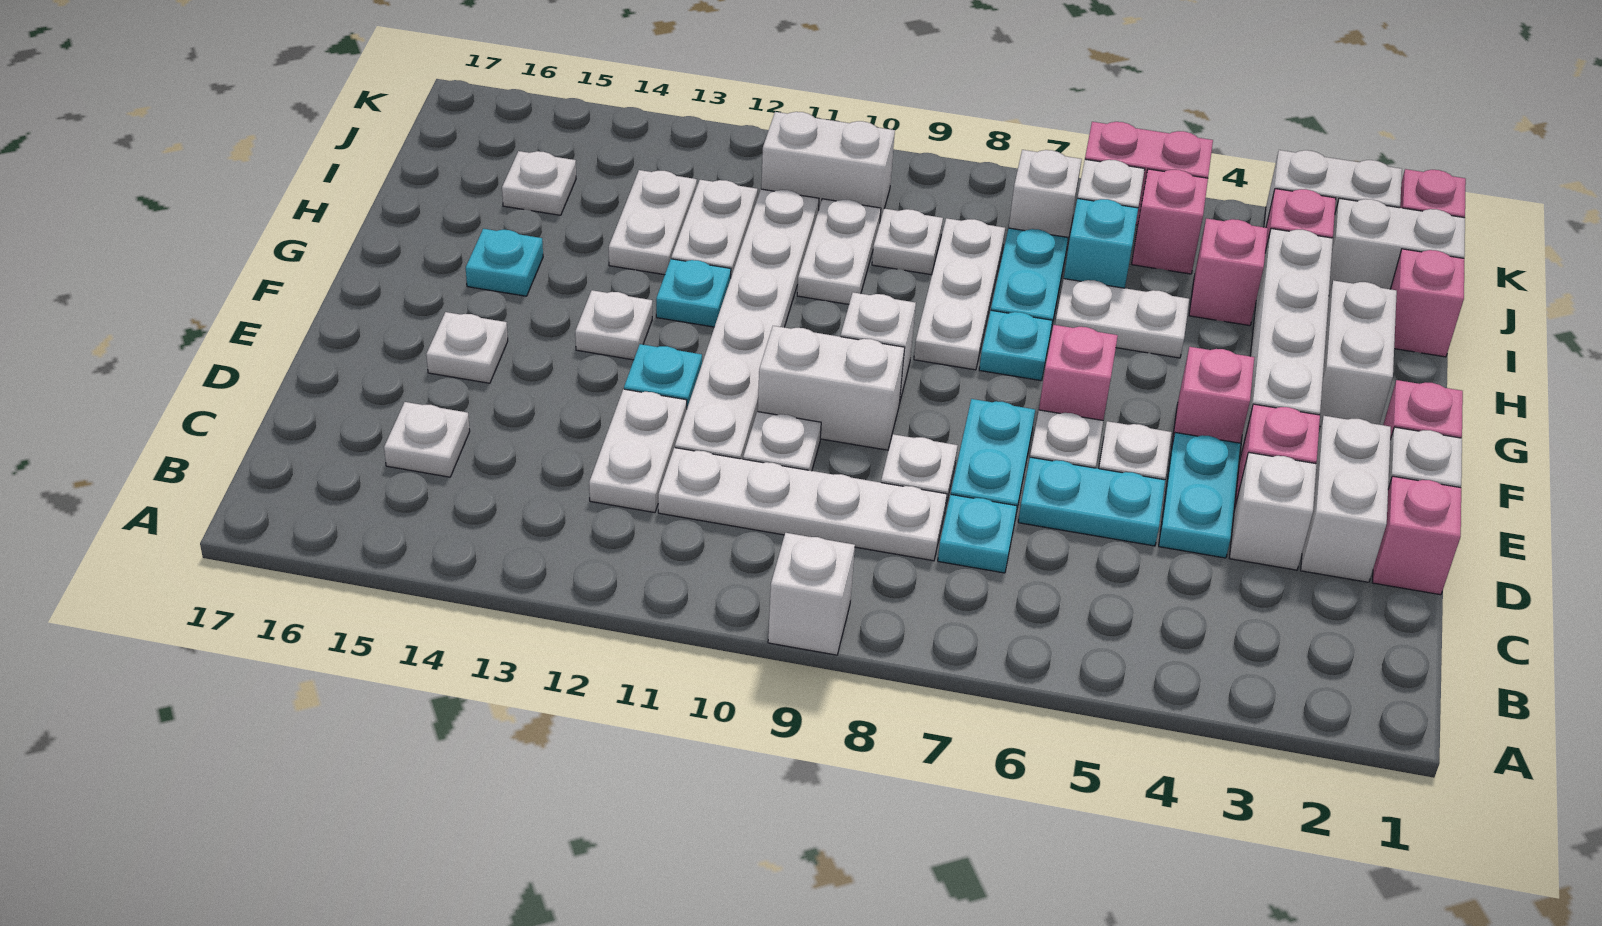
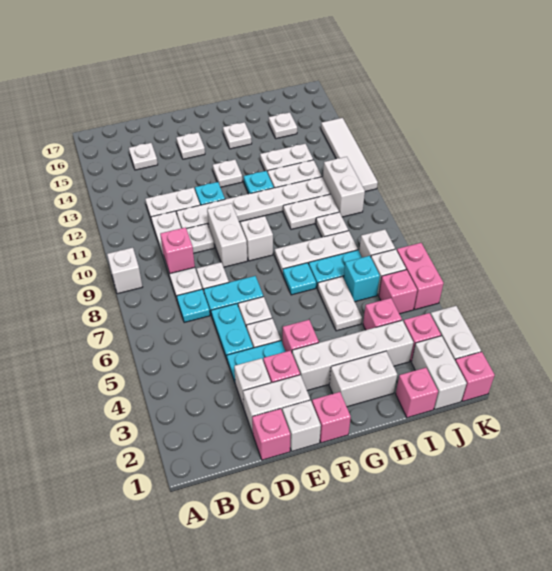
pink brick F6 level 1 -> pink brick C9 level 2
cyan plate G15 level 1 -> white plate G15 level 1
none -> white tile K11:K14 level 1

